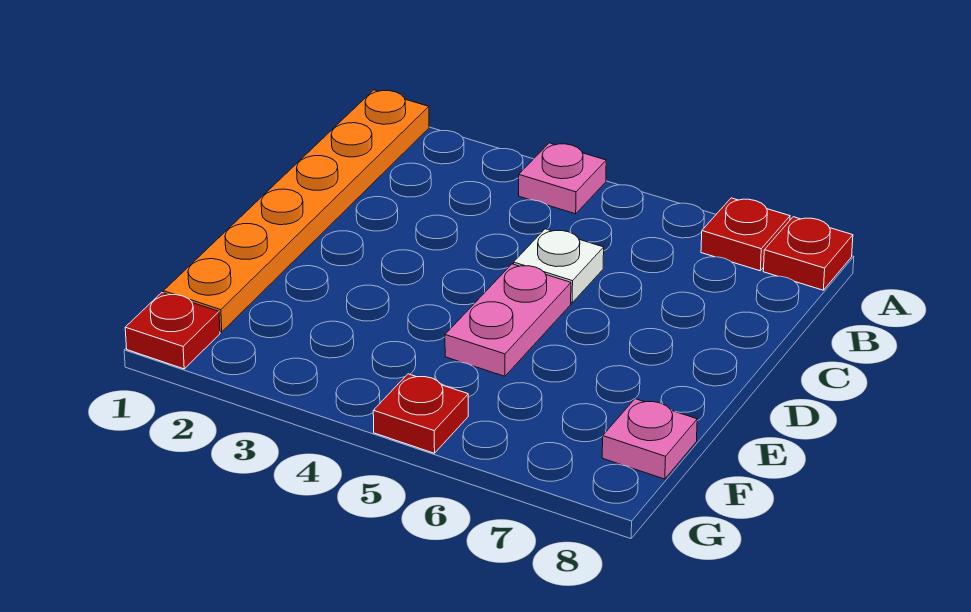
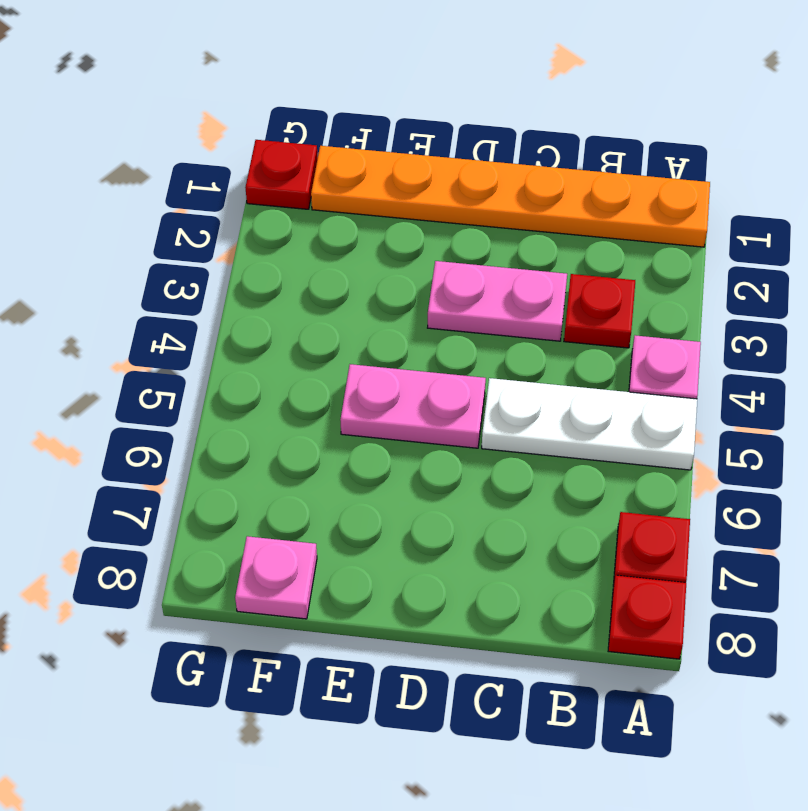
none -> pink plate C3:D3 level 1
white plate C5 level 1 -> white plate A5:C5 level 1
red plate G5 level 1 -> red plate B3 level 1

